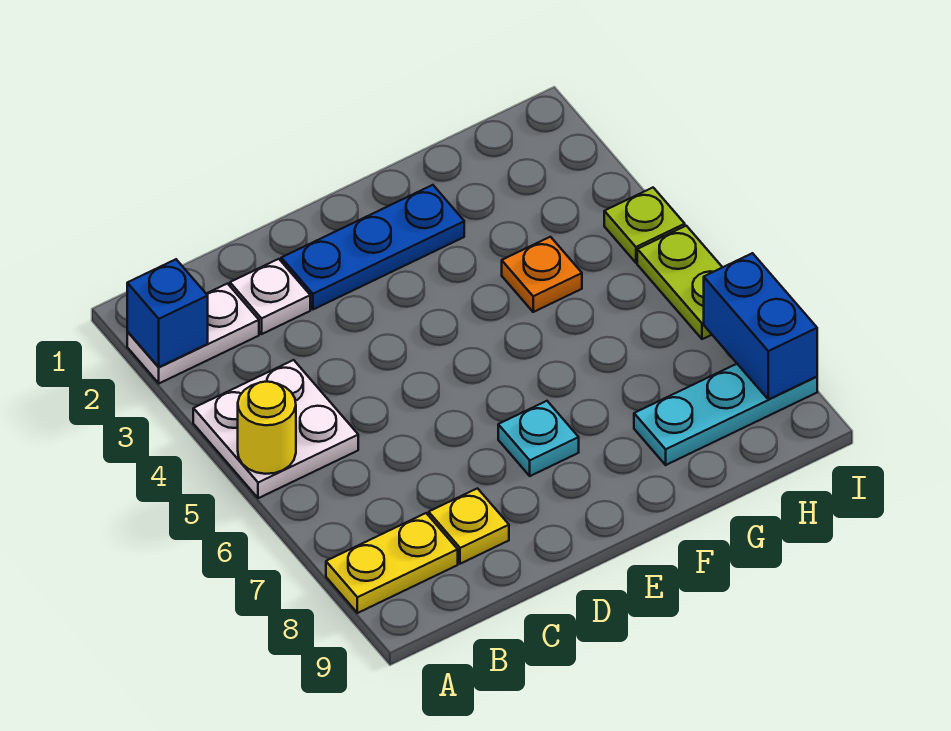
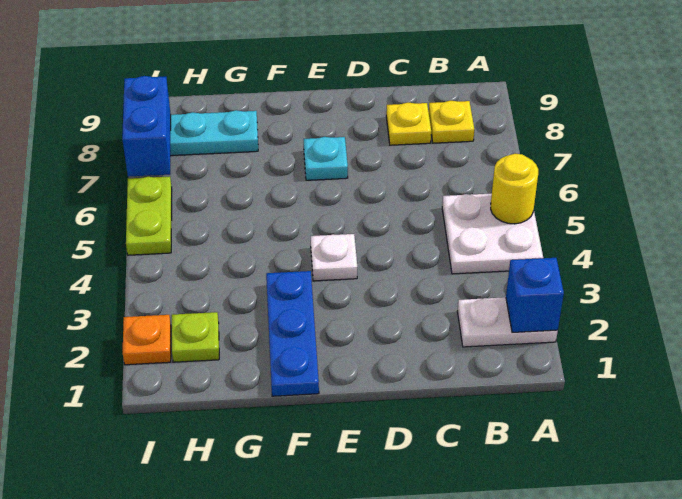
yellow plate A8:B8 level 1 -> yellow plate B8 level 1
white plate C2 level 1 -> white plate E4 level 1
blue plate D2:F2 level 1 -> blue plate F1:F3 level 1
orange plate G4 level 1 -> orange plate I2 level 1
lime plate I4 level 1 -> lime plate H2 level 1

